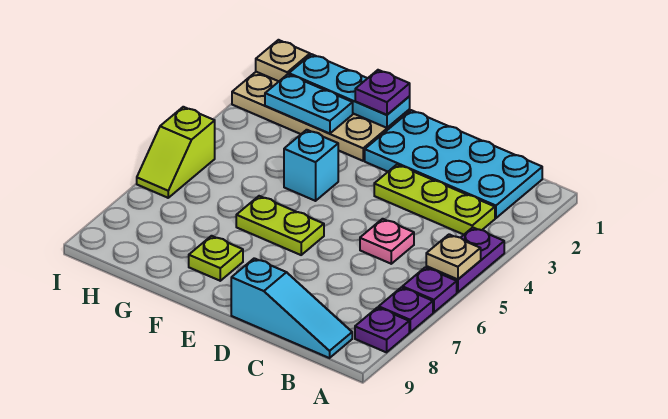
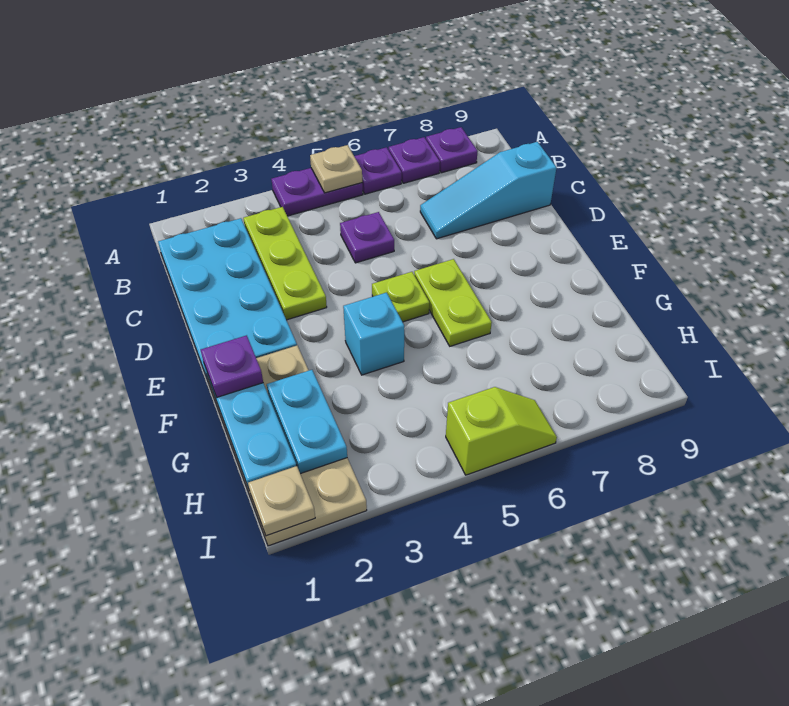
cyan slope B9:D9 level 1 top D -> cyan slope C7:C9 level 1 top 9
pink plate C5 level 1 -> purple plate C5 level 1
lime plate F8 level 1 -> lime plate E5 level 1

